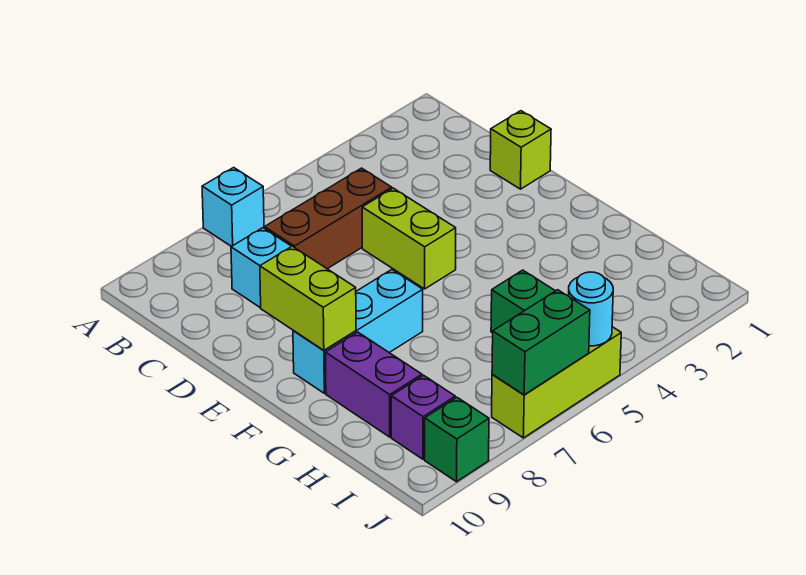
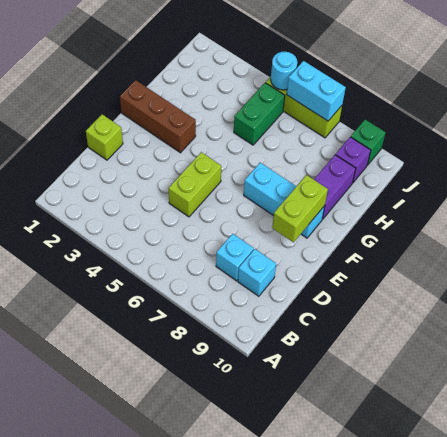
cyan brick A7 level 1 -> cyan brick C9 level 1
brown brick C5:C7 level 1 -> brown brick F1:F3 level 1
green brick J6:J7 level 2 -> cyan brick J6:J7 level 2

